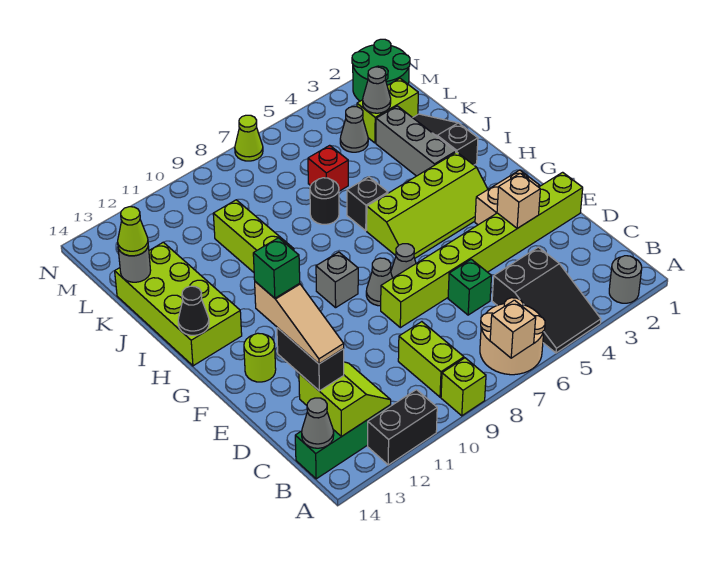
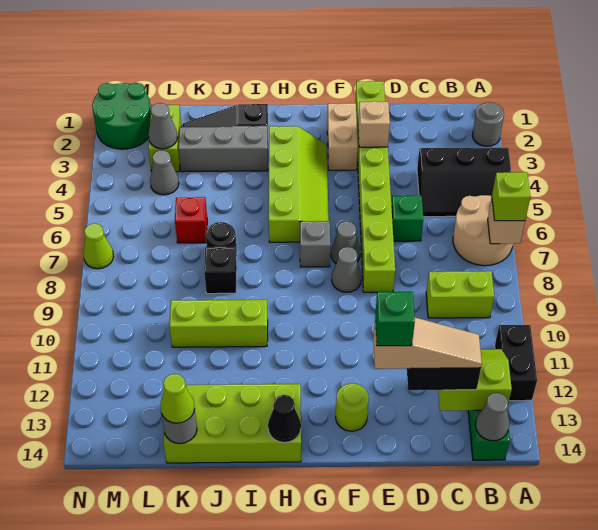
black slope A4:C5 level 1 top C -> black slope A4:C5 level 1 top 4
lime brick A9 level 1 -> lime brick A7 level 3
grey brick G9 level 1 -> grey brick G7 level 1
black brick I6 level 1 -> black brick J8 level 1

